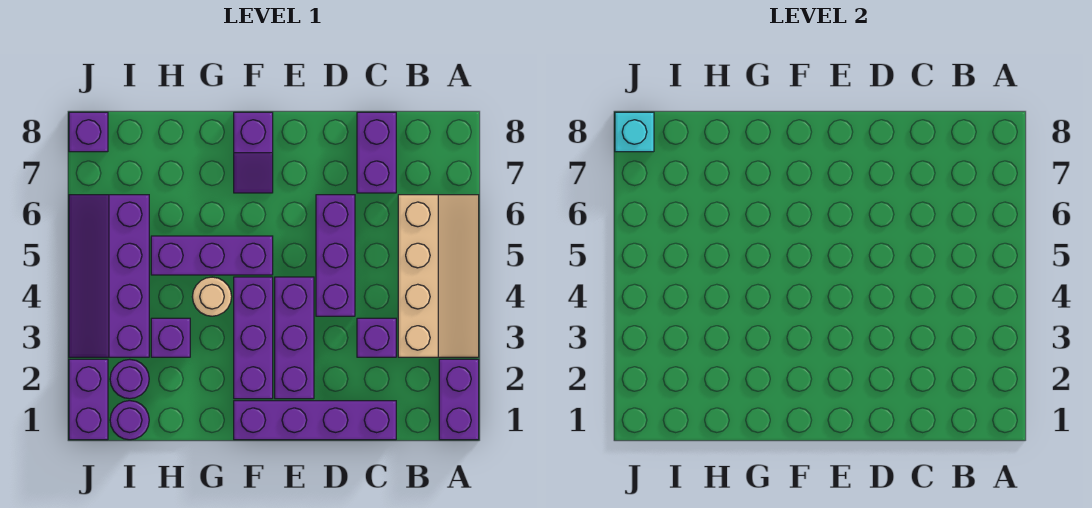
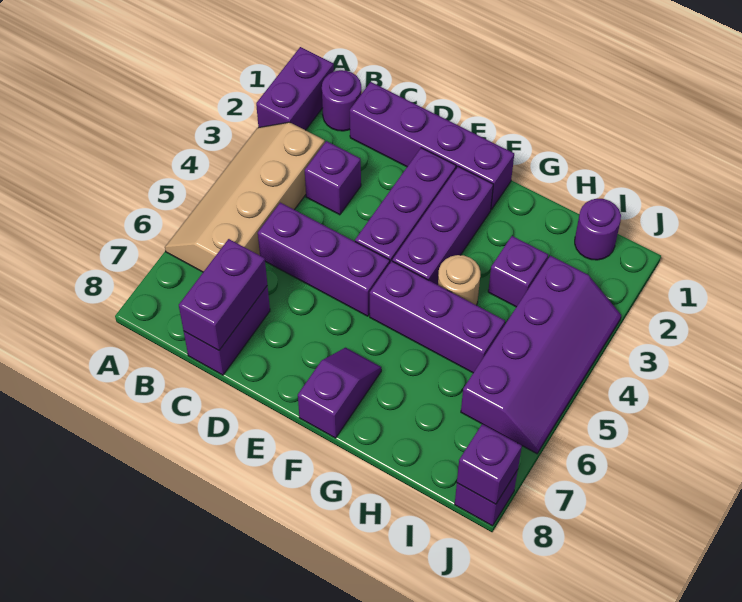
purple brick D4:D6 level 1 -> purple brick C5:E5 level 1
purple round brick I2 level 1 -> purple round brick B1 level 1
purple brick J1:J2 level 1 -> purple brick C7:C8 level 2
cyan brick J8 level 2 -> purple brick J8 level 2

